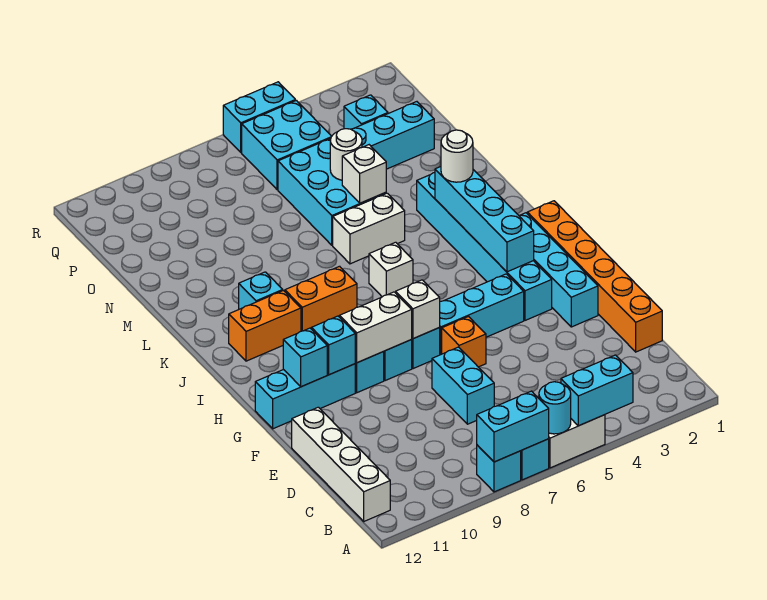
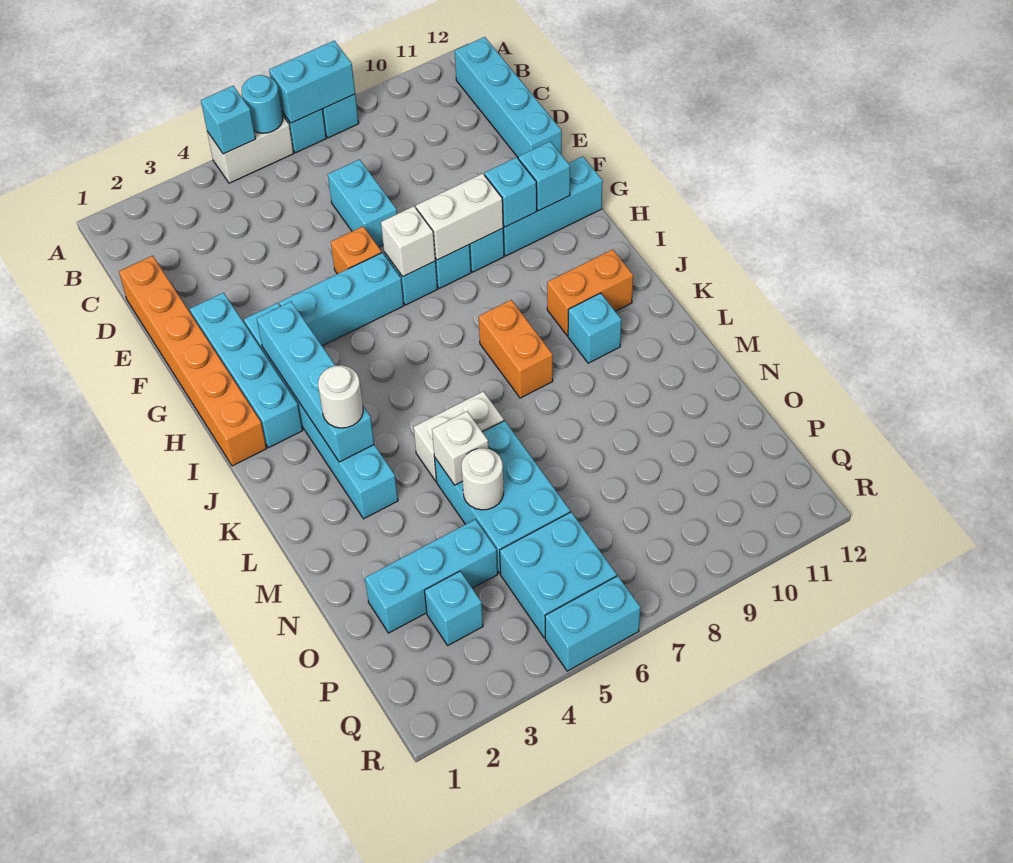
cyan brick A4:A5 level 2 -> cyan brick A5 level 2
white brick B12:E12 level 1 -> cyan brick B12:E12 level 1
white brick J6 level 1 -> none
orange brick J8:J9 level 1 -> orange brick J8:K8 level 1

